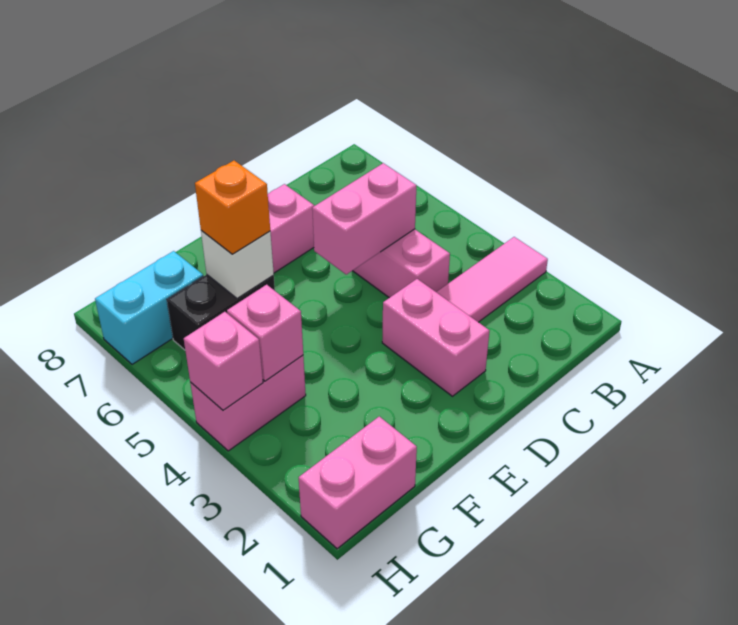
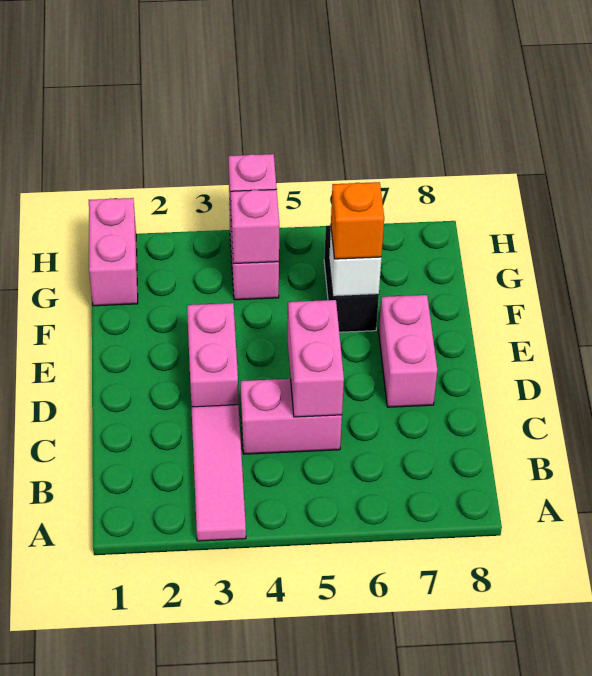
pink brick D2:D3 level 1 -> pink brick D3:E3 level 1
cyan brick G7:H7 level 1 -> none

